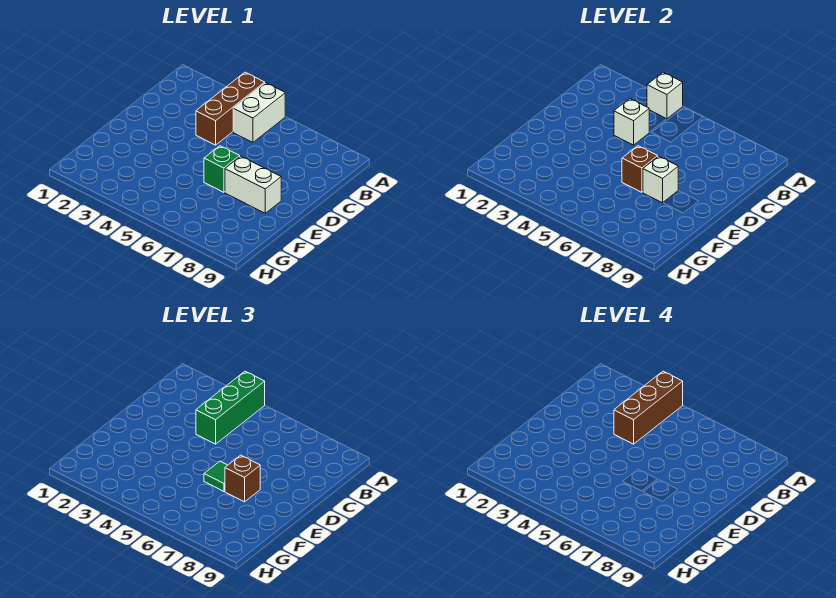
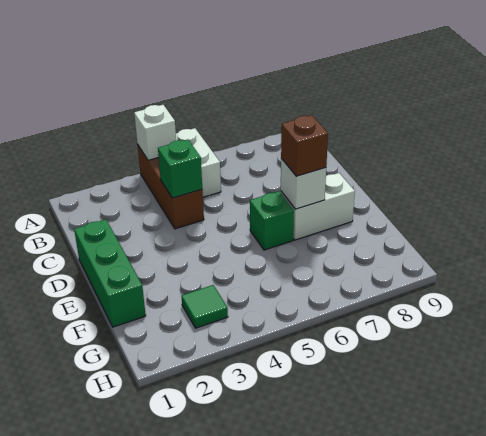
green brick A4:C4 level 3 -> green brick D1:F1 level 1
brown brick A4:C4 level 4 -> none
white brick C4 level 2 -> green brick C4 level 2
brown brick E6 level 2 -> none
green tile E6 level 3 -> green tile G3 level 1

